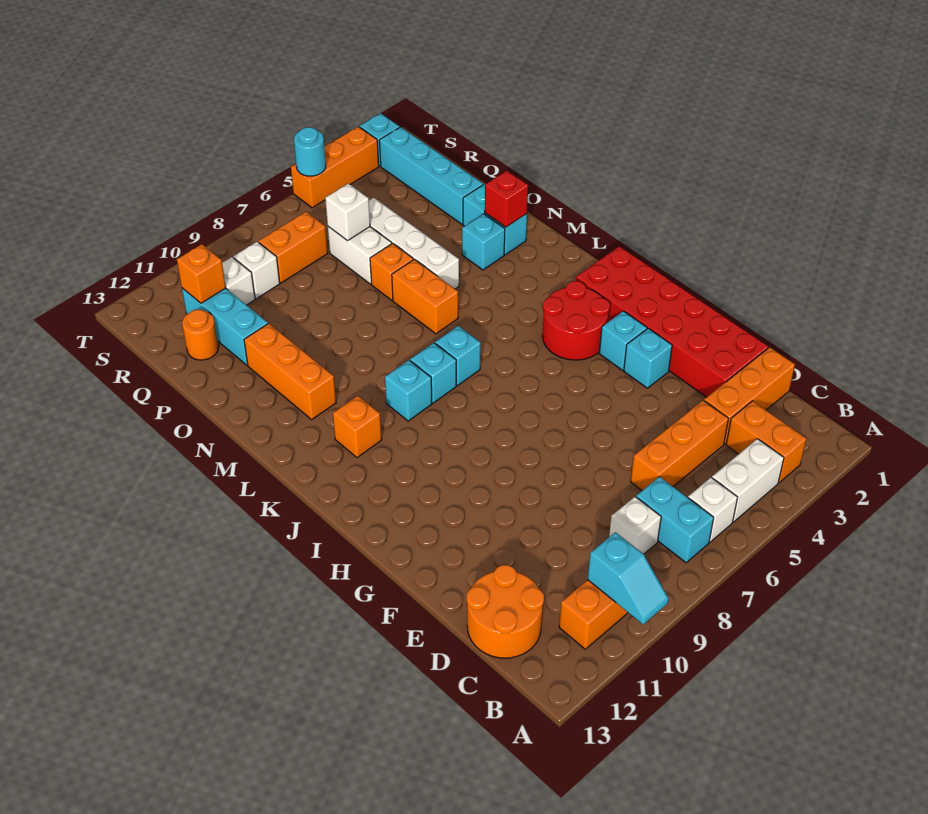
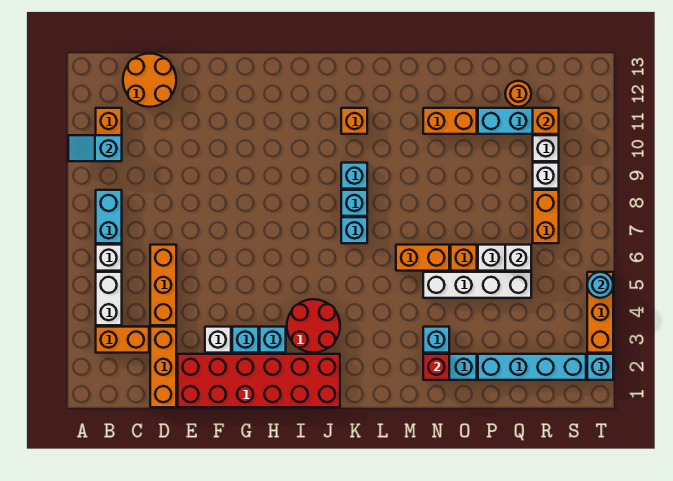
cyan brick B7:C7 level 1 -> cyan brick B7:B8 level 1
white brick C8 level 1 -> white brick F3 level 1
orange brick M11:O11 level 1 -> orange brick N11:O11 level 1

